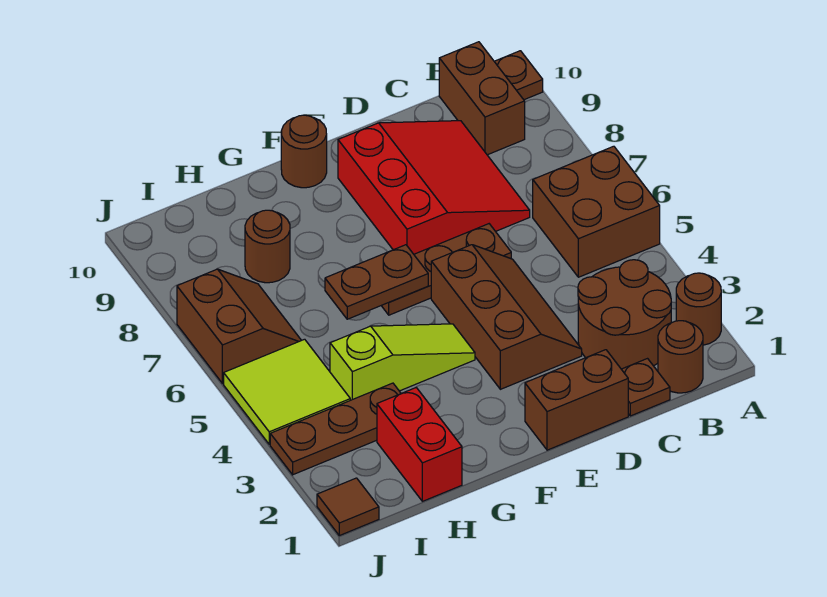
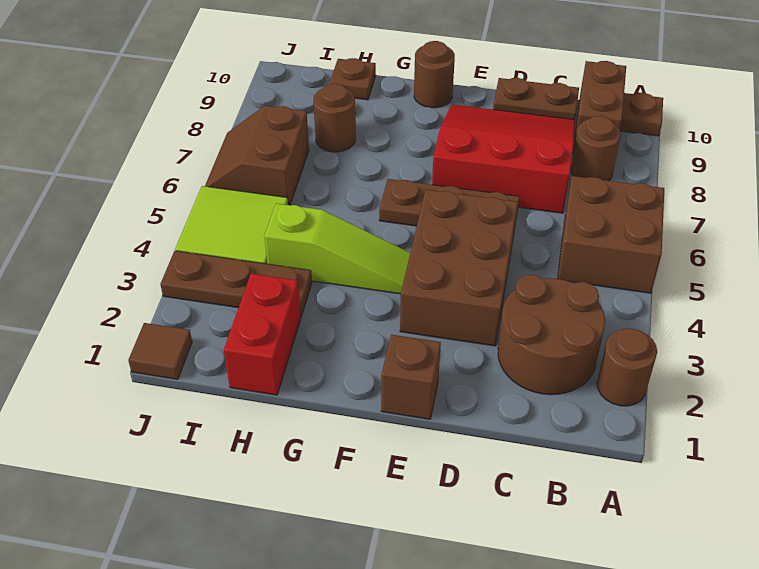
brown round brick B1 level 1 -> brown round brick B8 level 1
brown plate C1 level 1 -> brown plate H10 level 1
red slope C7:E9 level 1 top E -> red slope C7:E9 level 1 top 7
brown brick D1:E1 level 1 -> brown brick E1 level 1
brown slope D3:E5 level 1 top E -> brown brick D3:E5 level 1
brown plate F6:G6 level 2 -> brown plate C10:D10 level 1
brown slope I6:J7 level 1 top J -> brown slope I6:J7 level 1 top I

